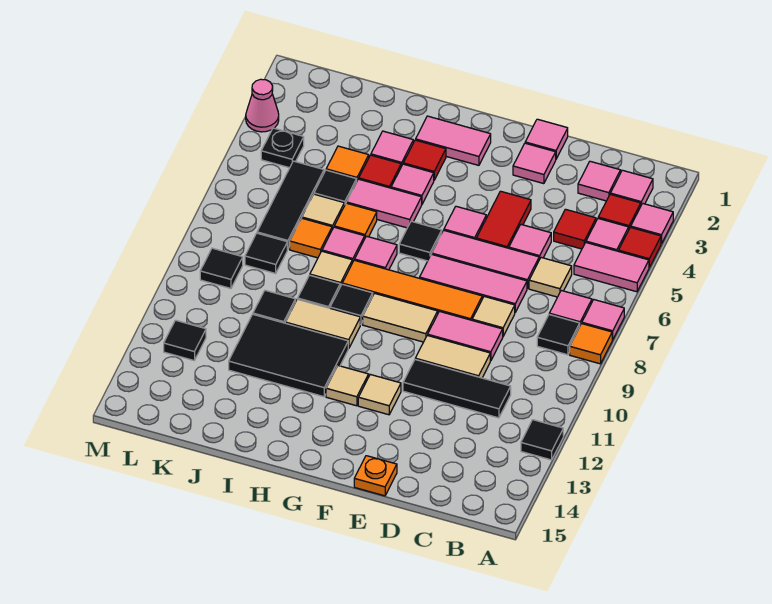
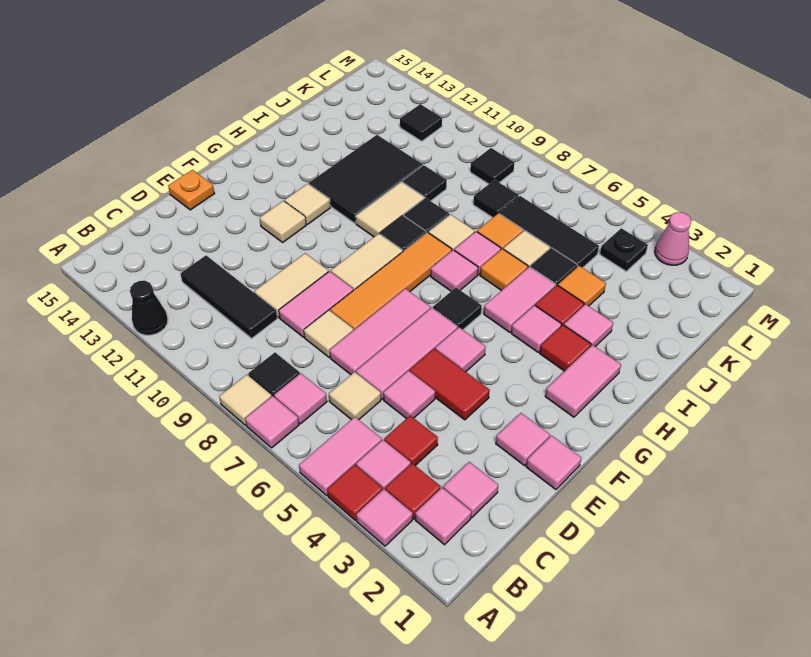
orange tile A8 level 1 -> tan tile A8 level 1
black tile A12 level 1 -> black cone A12 level 1
black tile C11:E11 level 1 -> black tile C10:C12 level 1

